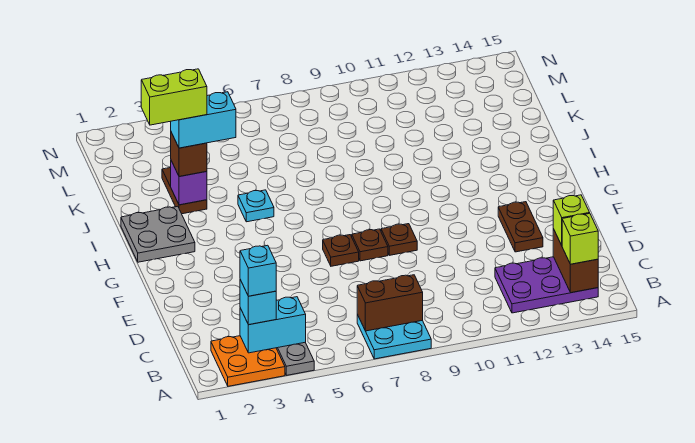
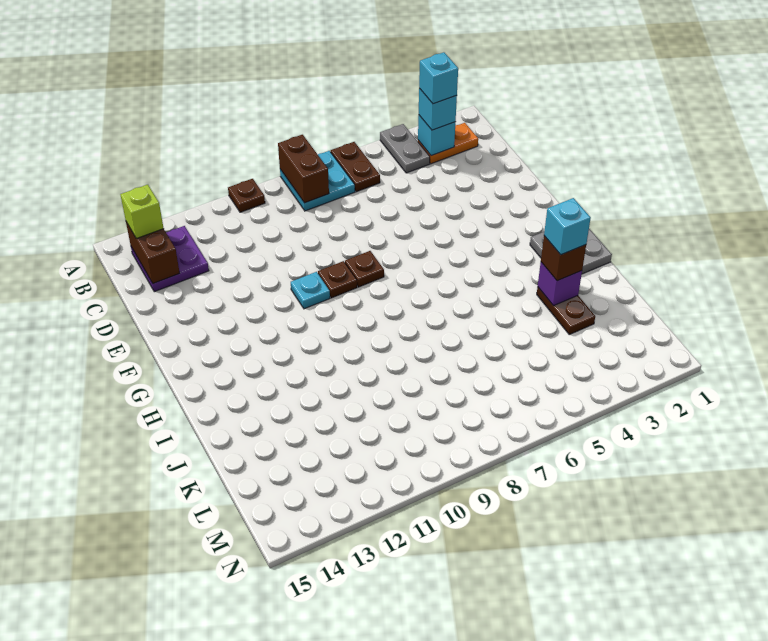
orange plate A2:B3 level 1 -> orange plate B2:B3 level 1
cyan brick B3:B4 level 2 -> cyan brick B3 level 2
brown brick B7:B8 level 2 -> brown brick A8:B8 level 2
purple plate B12:C14 level 1 -> purple plate B13:C14 level 1
lime brick C14 level 3 -> none
brown plate E13:F13 level 1 -> brown plate A6:B6 level 1
brown plate F7 level 1 -> brown plate A10 level 1
cyan plate I5 level 1 -> cyan plate F10 level 1
lime brick J2:J3 level 5 -> none
cyan brick J3:J4 level 4 -> cyan brick J3 level 4

